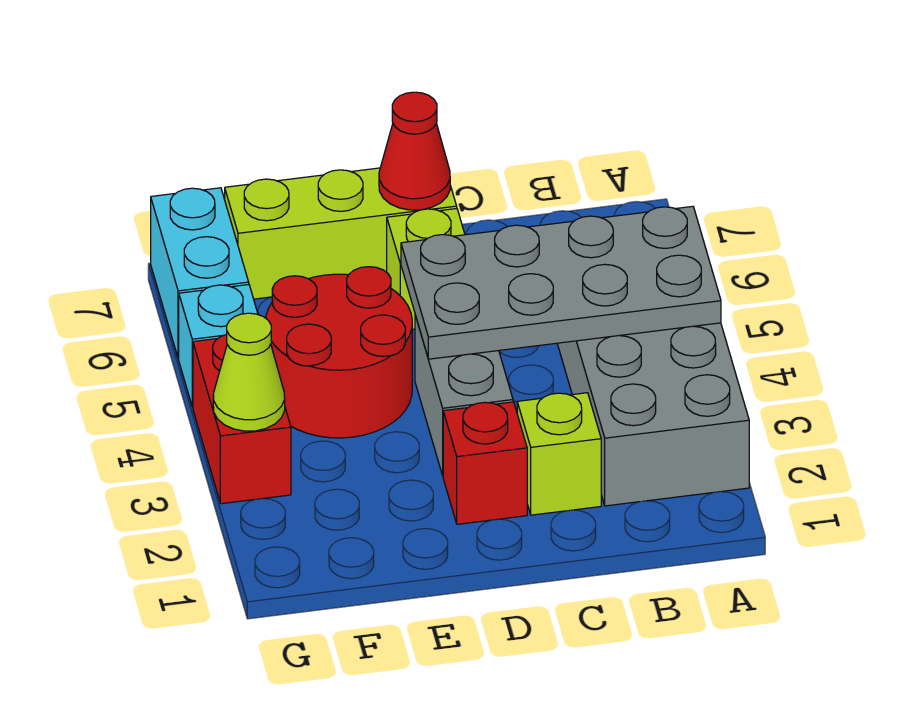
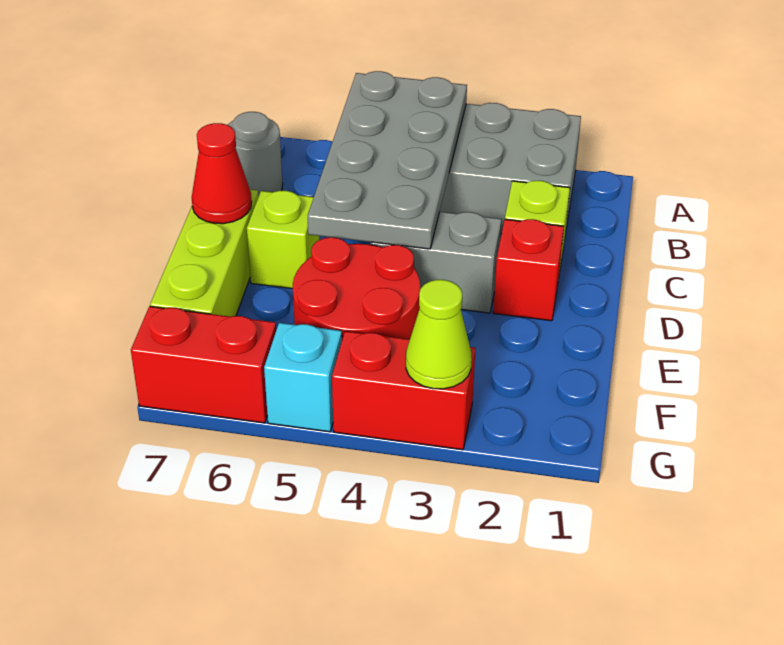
none -> grey round brick B7 level 1
cyan brick G6:G7 level 1 -> red brick G6:G7 level 1

